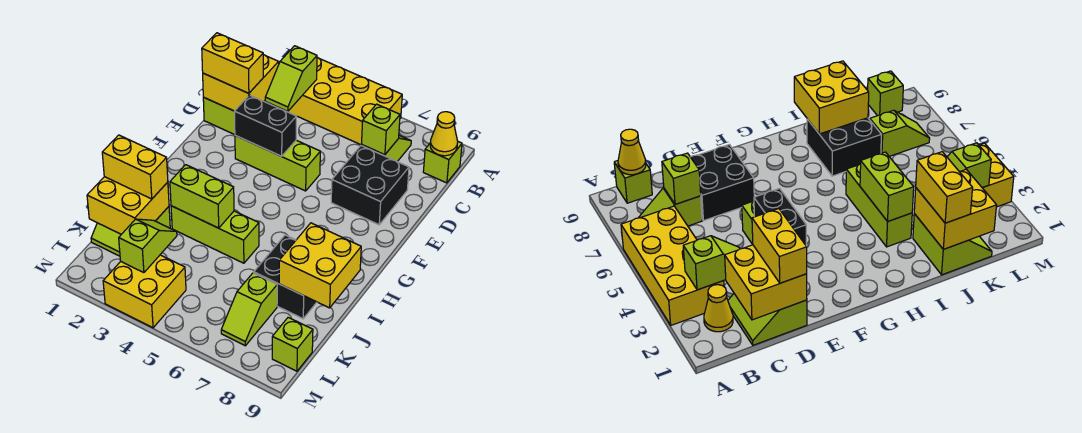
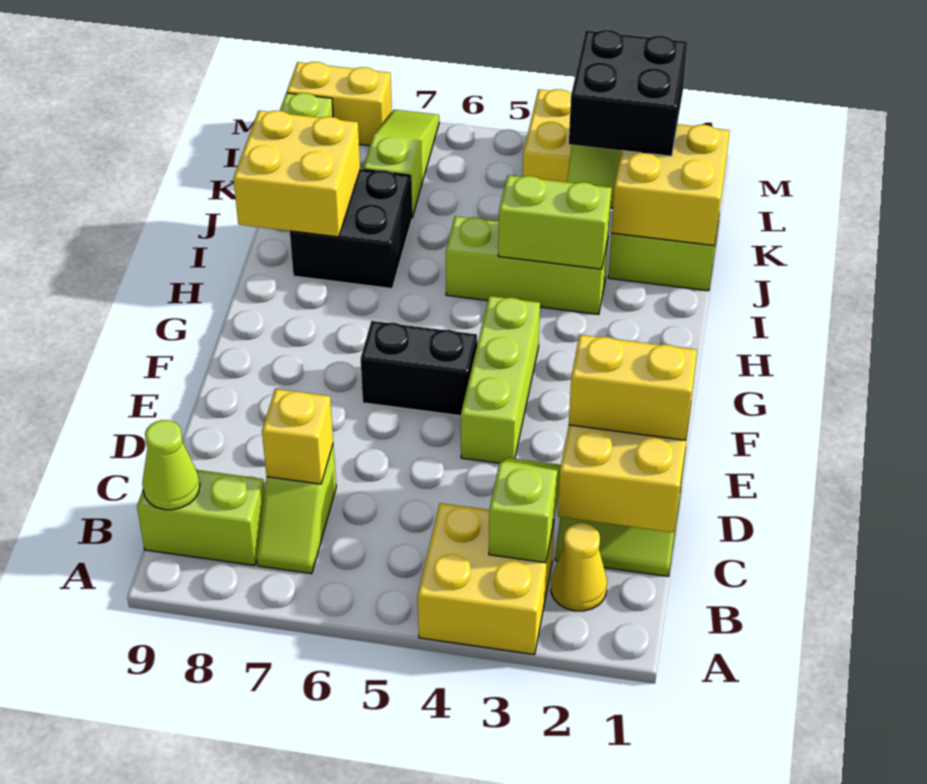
yellow brick A3:B6 level 1 -> yellow brick A3:B4 level 1
lime brick B9 level 1 -> lime brick B8:B9 level 1
yellow cone B9 level 2 -> lime cone B9 level 2
lime brick C7 level 2 -> yellow brick C7 level 2
black brick D7:E8 level 1 -> black brick K2:L3 level 3
lime brick E3:E5 level 1 -> lime brick E4:G4 level 1
black brick E3:E4 level 2 -> black brick F5:F6 level 1
yellow brick J1:J2 level 3 -> yellow brick M8:M9 level 1
lime slope K7:L7 level 1 top K -> lime slope K7:M7 level 1 top K

